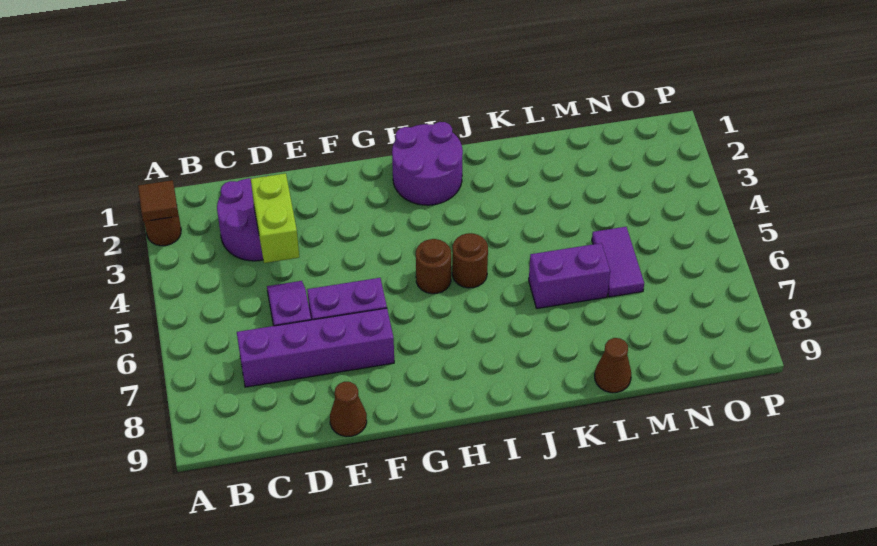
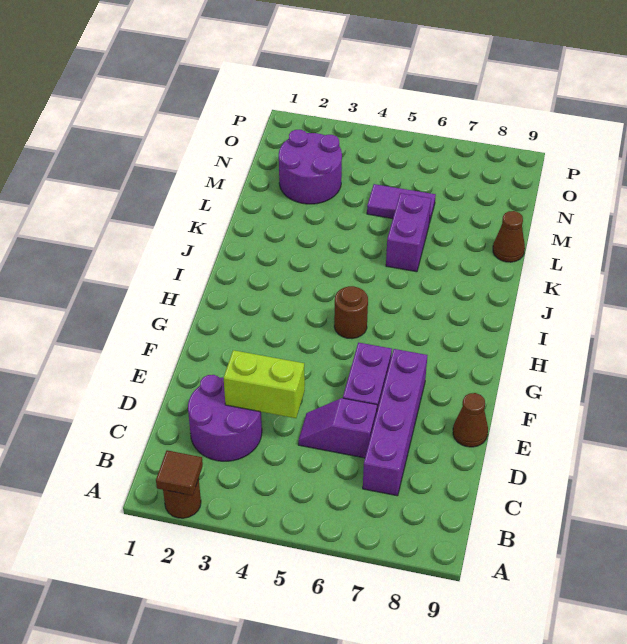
purple round brick H1:I2 level 1 -> purple round brick M2:N3 level 1
brown round brick I5 level 1 -> none

